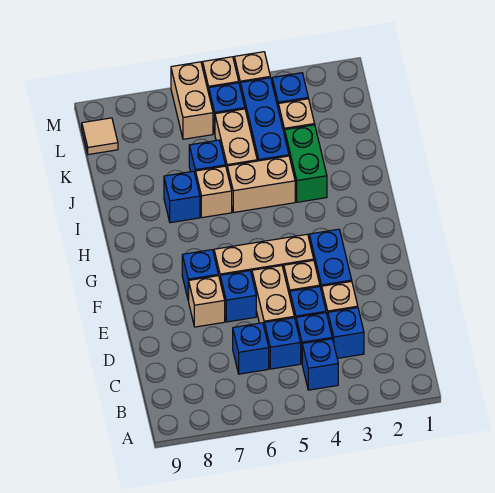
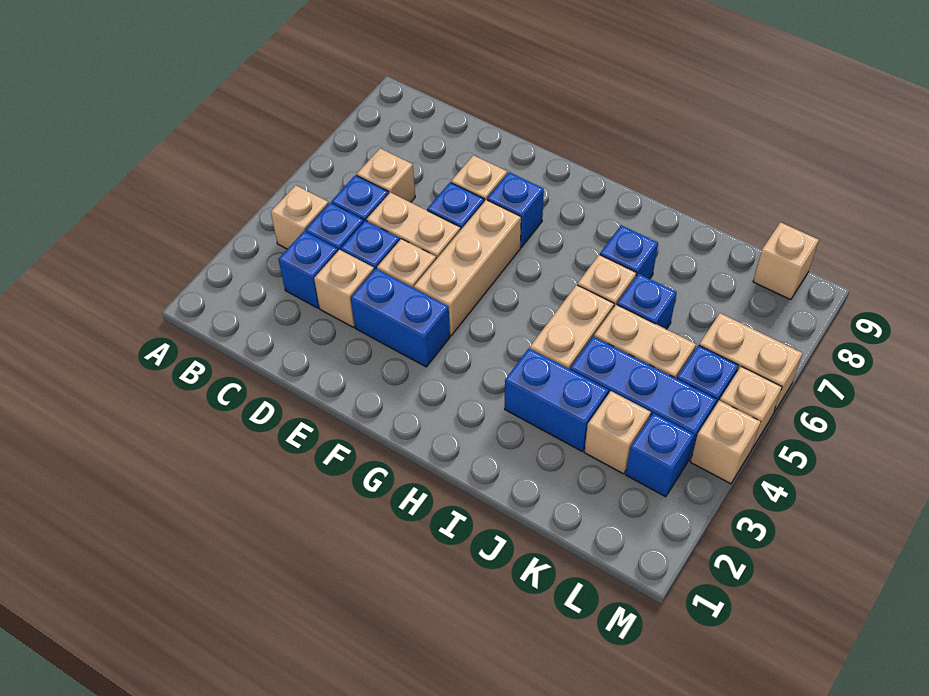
blue brick B4 level 1 -> tan brick B4 level 1
blue brick C6 level 1 -> tan brick C6 level 1
green brick I3:J3 level 1 -> blue brick I3:J3 level 1
tan tile L9 level 1 -> tan brick L9 level 1

